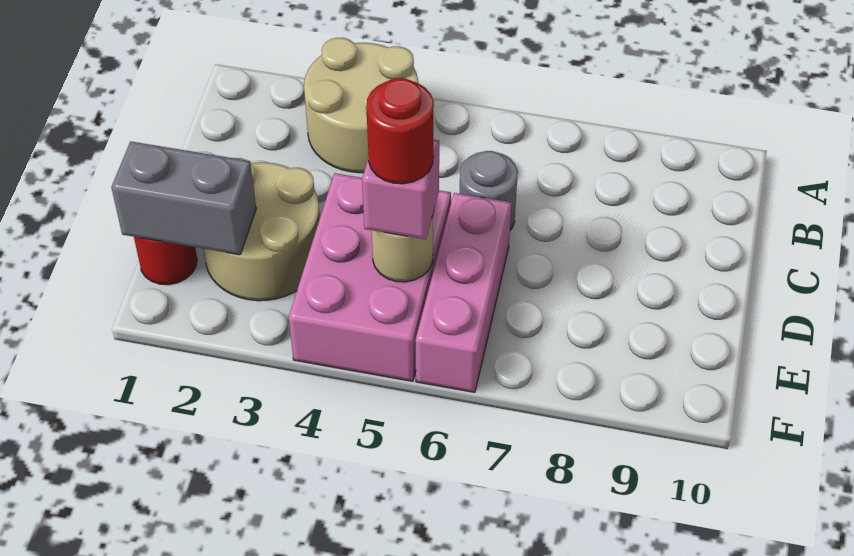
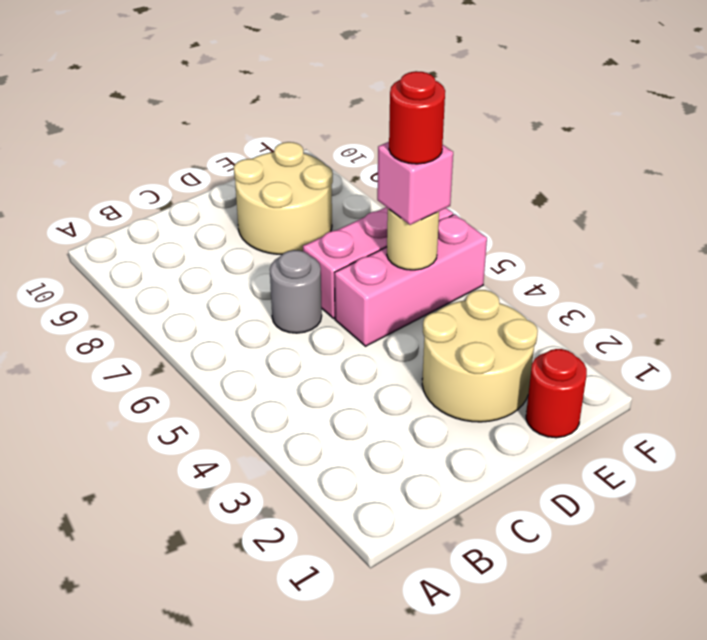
tan round brick A3:B4 level 1 -> tan round brick D8:E9 level 1
pink brick D4:F5 level 1 -> pink brick D5:F5 level 1
grey brick E1:E2 level 2 -> none

